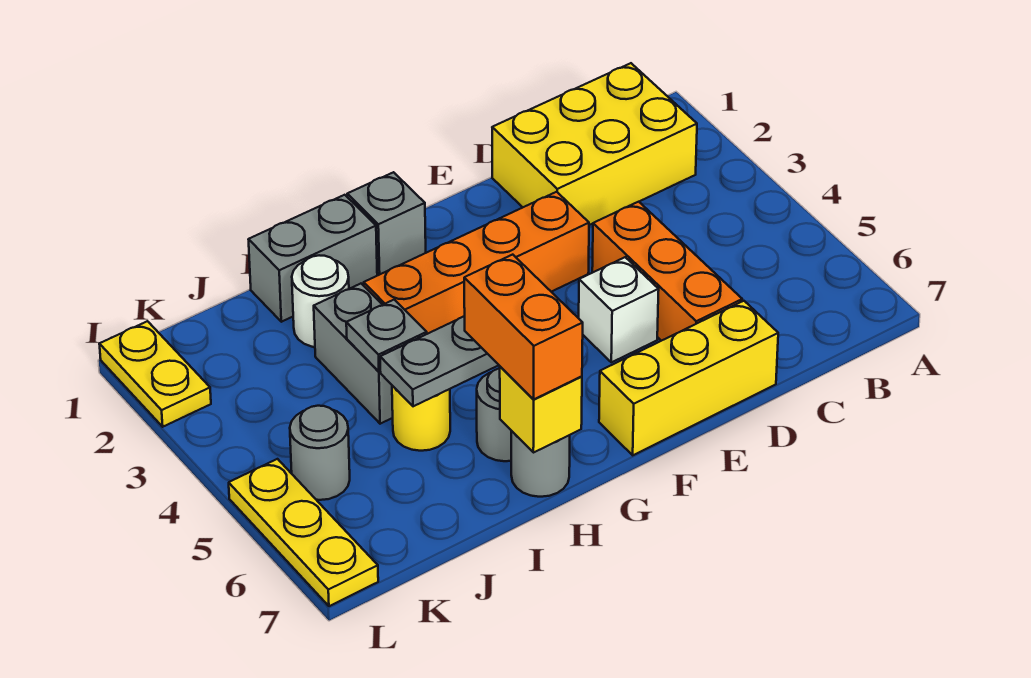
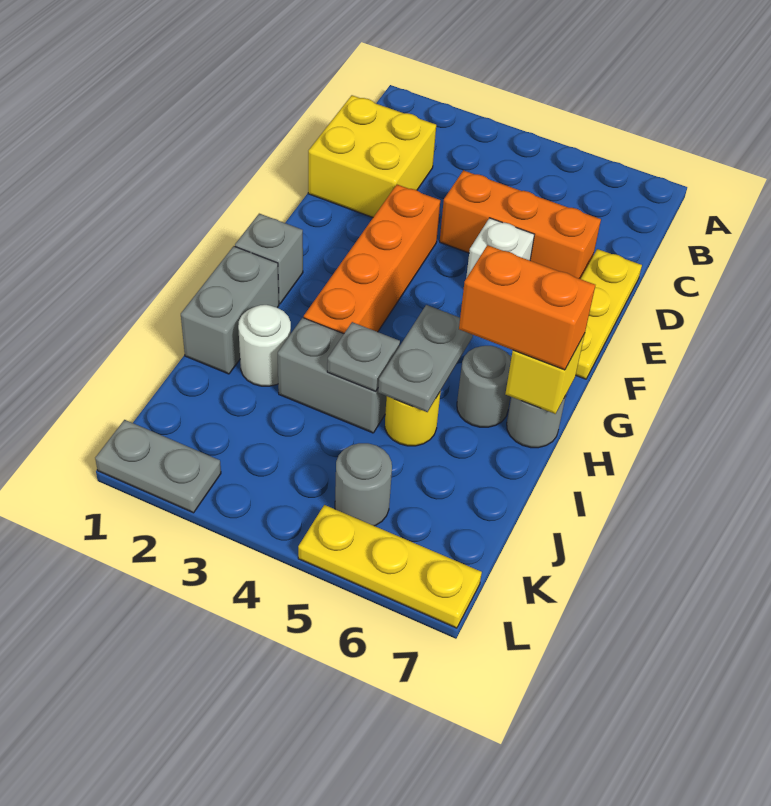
yellow brick B1:D2 level 1 -> yellow brick C1:D2 level 1
yellow brick D7:F7 level 1 -> yellow plate D7:F7 level 1
yellow plate L1:L2 level 1 -> grey plate L1:L2 level 1

